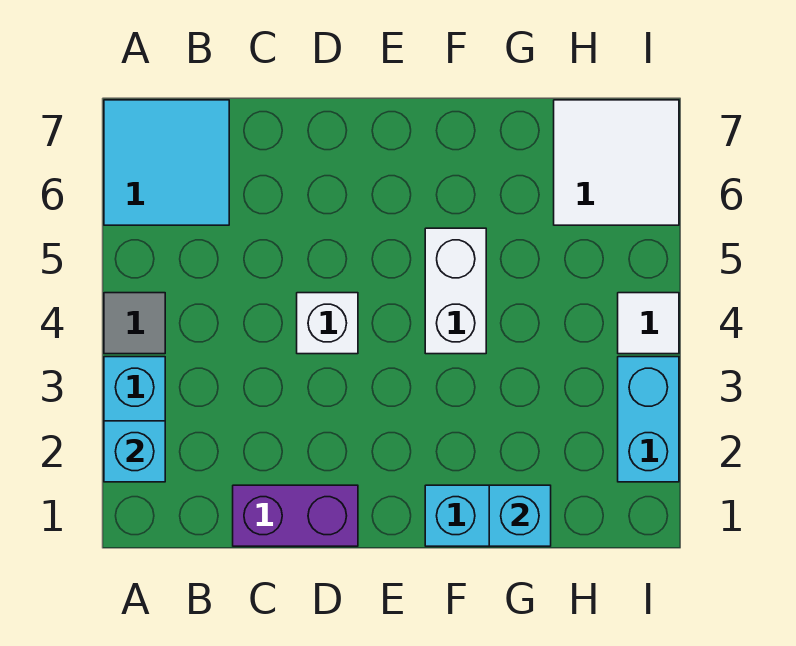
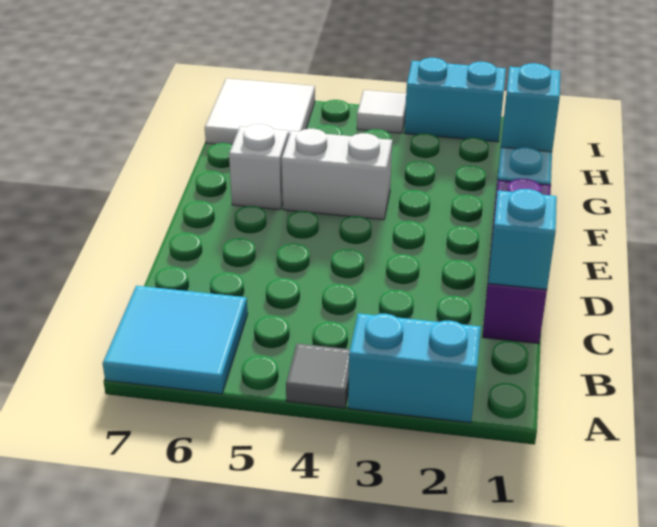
cyan brick A2 level 2 -> cyan brick C1 level 2
purple brick C1:D1 level 1 -> purple brick C1:E1 level 1
white brick D4 level 1 -> white brick F6 level 1

